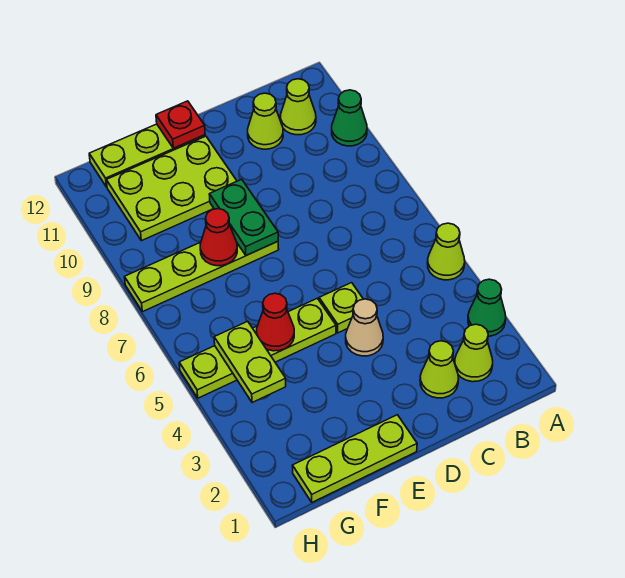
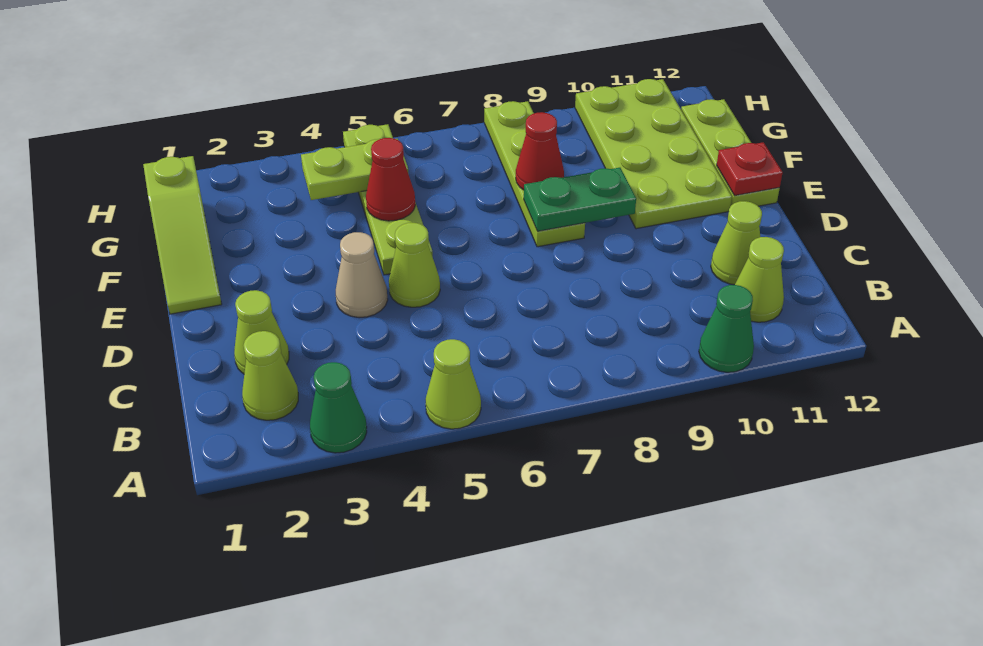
lime plate D5 level 1 -> lime cone D5 level 1
lime plate E1:G1 level 1 -> lime slope E1:G1 level 1 top G
lime plate E10:G11 level 1 -> lime plate E10:H11 level 1

